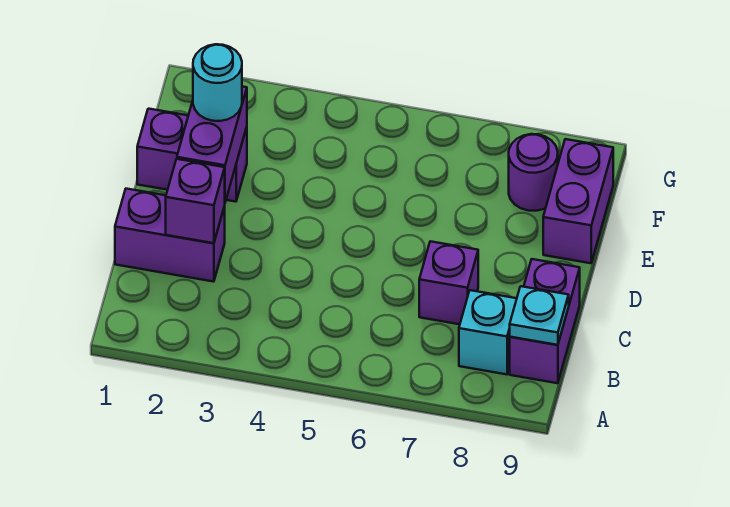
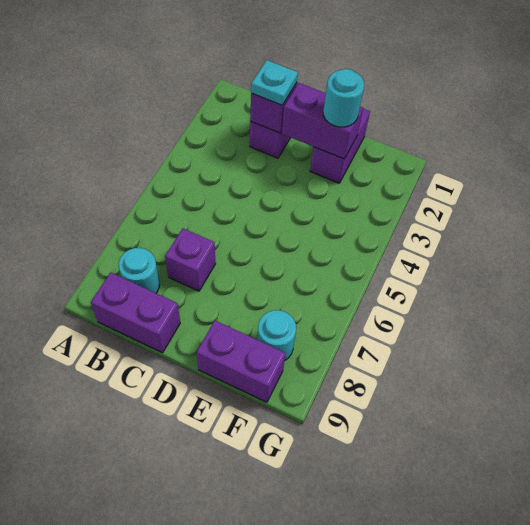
cyan brick B8 level 1 -> cyan round brick B8 level 1
cyan plate B9 level 2 -> cyan plate C2 level 3
purple round brick F8 level 1 -> cyan round brick F8 level 1

